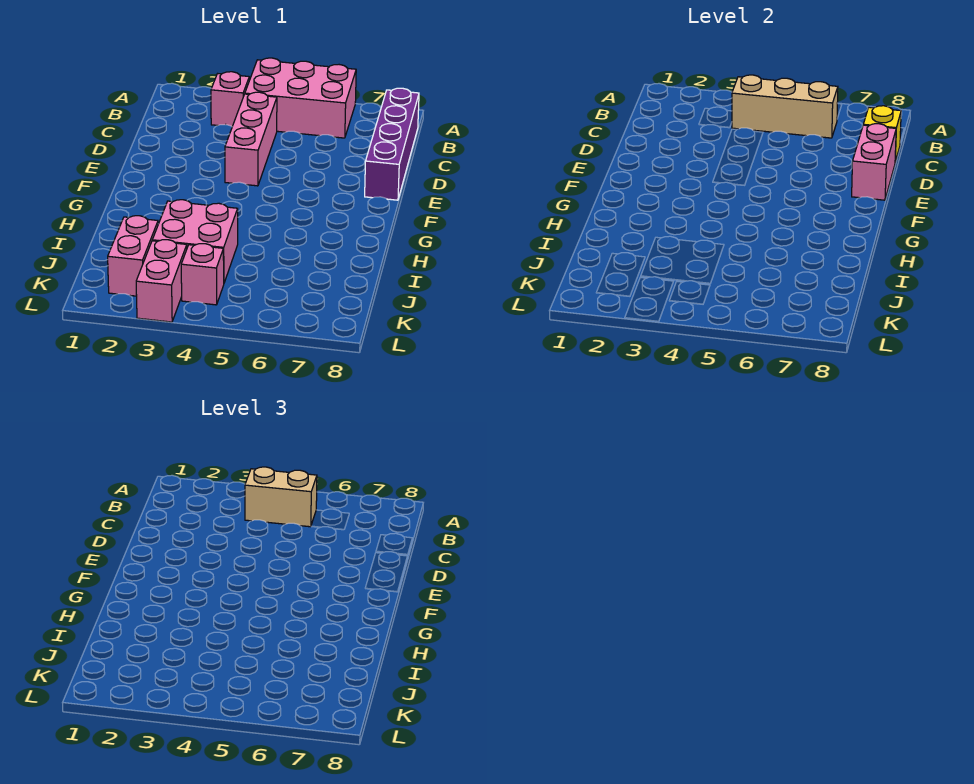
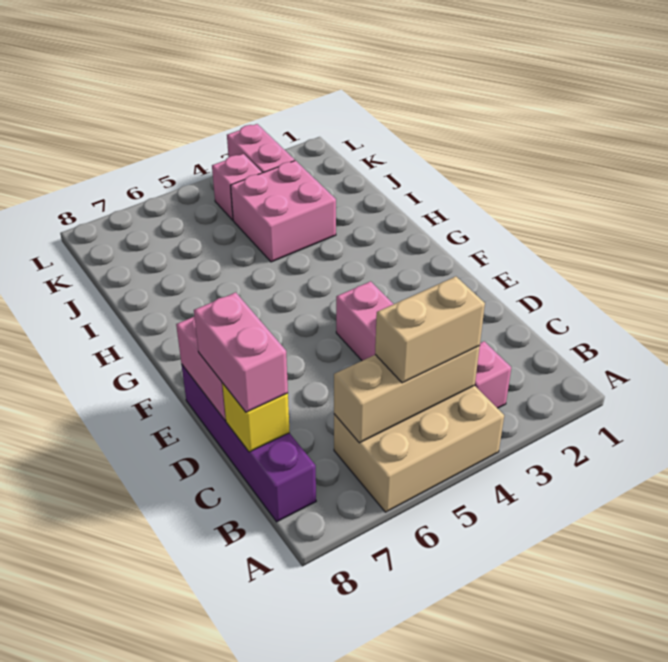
pink brick A4:B6 level 1 -> tan brick A4:B6 level 1
pink brick J2:K2 level 1 -> pink brick C8:D8 level 3

